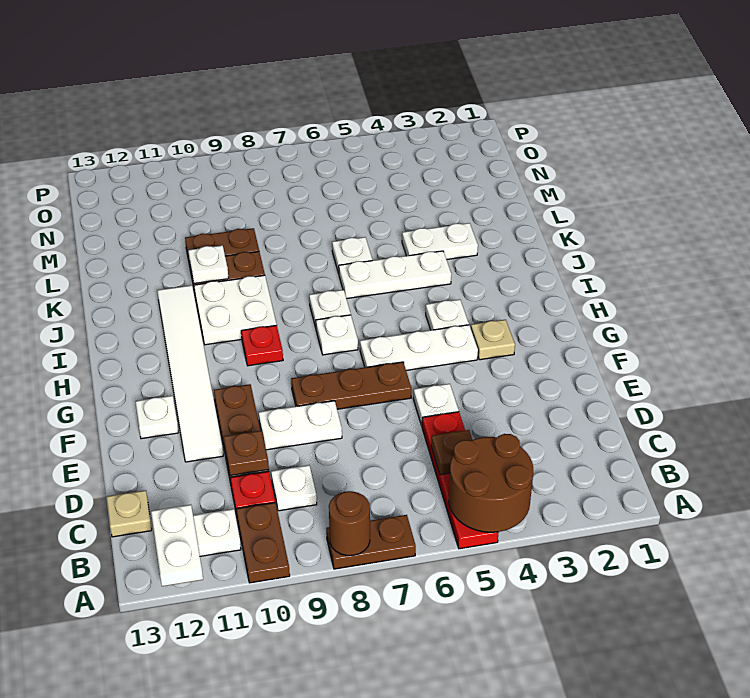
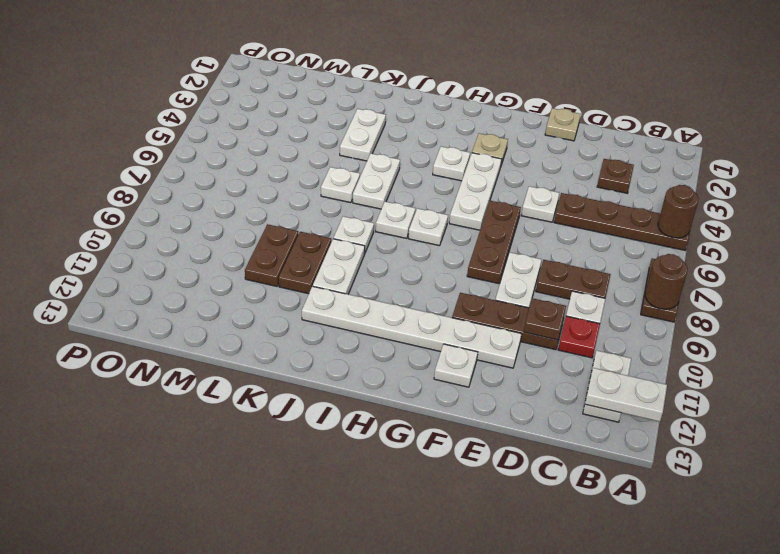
brown round brick A4:B5 level 2 -> brown round brick A5 level 2
red plate A5:D5 level 1 -> brown plate A5:D5 level 1
brown plate A10:B10 level 1 -> brown plate C8:D8 level 1
brown plate C5 level 2 -> brown plate C3 level 1
tan plate C13 level 1 -> tan plate E1 level 1
white tile E11:J11 level 1 -> white plate E11:J11 level 1
red plate H9 level 1 -> none
white plate I9:J10 level 1 -> white plate J9:J10 level 1
white plate J4:J6 level 1 -> white plate J5:J6 level 1
white plate K10 level 2 -> white plate J8 level 1

